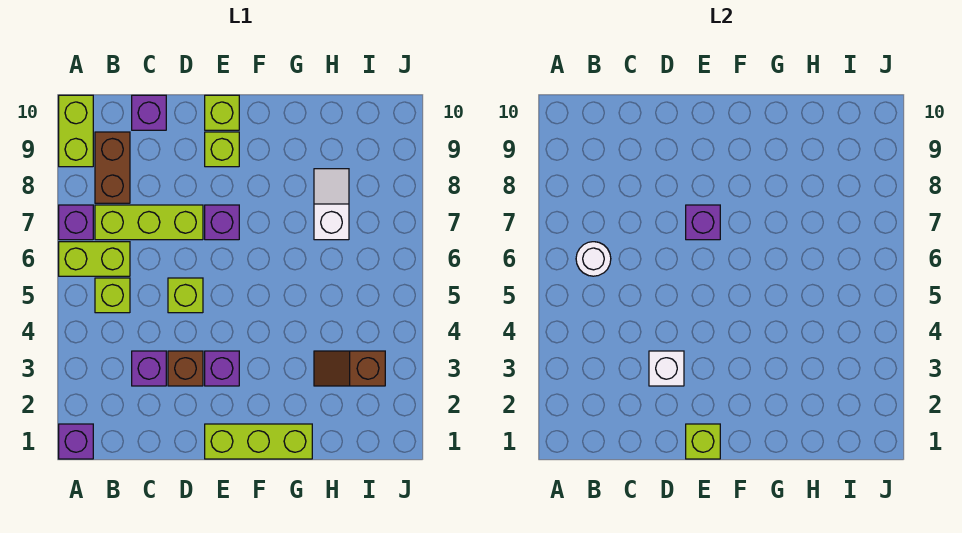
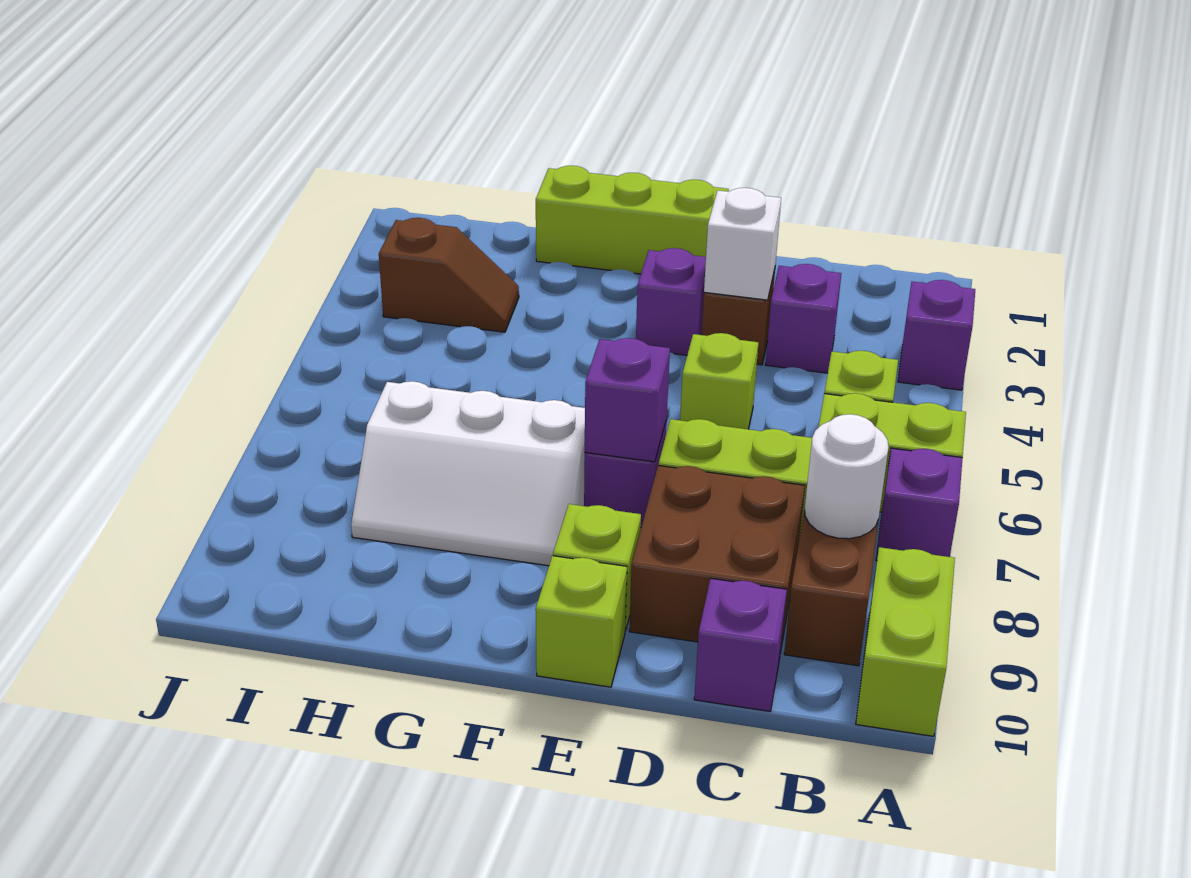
purple brick A1 level 1 -> purple brick A3 level 1
white round brick B6 level 2 -> white round brick B8 level 2
none -> brown brick C8:D9 level 1
lime brick E1 level 2 -> none
white slope H7:H8 level 1 top 7 -> white slope F7:H8 level 1 top 7

